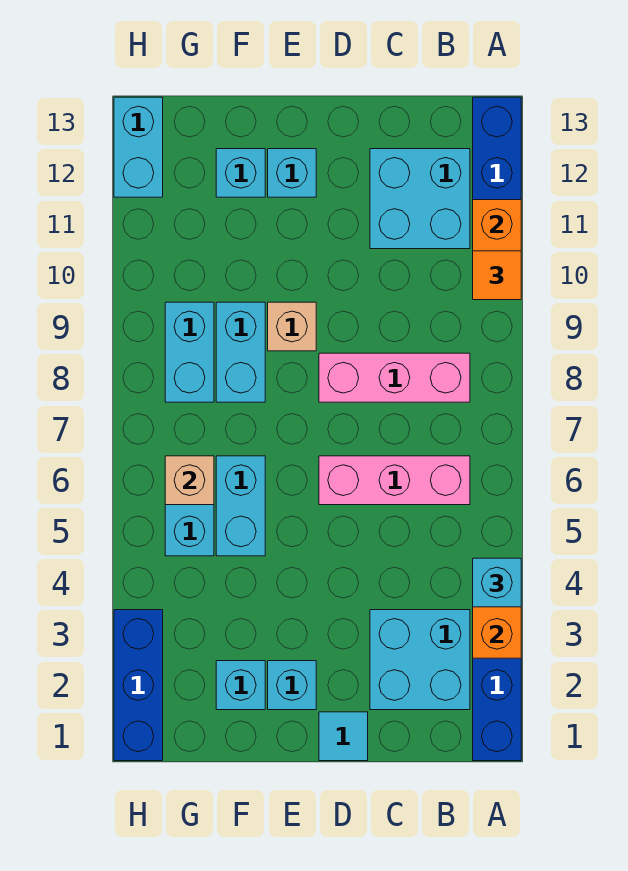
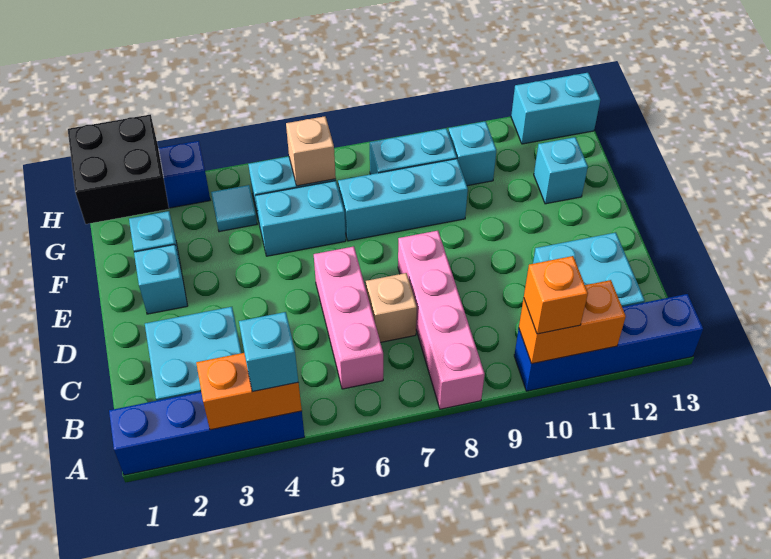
orange tile A10 level 3 -> orange brick A10 level 3
pink brick B8:D8 level 1 -> pink brick A8:D8 level 1
cyan tile D1 level 1 -> cyan tile G4 level 1
tan brick E9 level 1 -> tan brick C7 level 1
cyan brick E12 level 1 -> cyan brick G10 level 1
cyan brick F8:F9 level 1 -> cyan brick F7:F9 level 1
none -> black brick G1:H2 level 2

